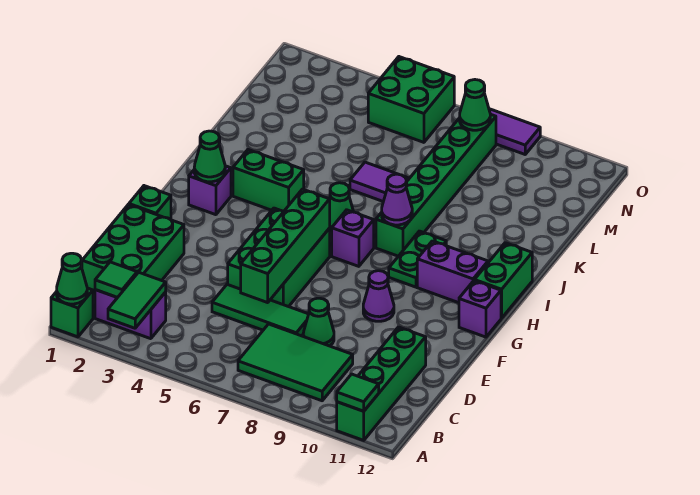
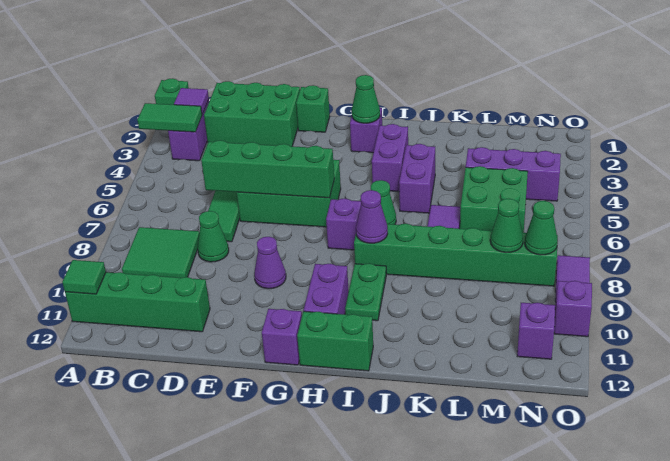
green cone A1 level 2 -> green cone M8 level 2
green tile B2 level 2 -> purple tile B2 level 2
green tile B7:C9 level 1 -> green tile B8:C9 level 1
green plate H9:I9 level 1 -> green plate I9:I10 level 1
green brick I3:I4 level 1 -> purple brick I3:I4 level 1
none -> purple brick J4:J5 level 1
none -> purple brick L4:N4 level 1
green brick N5:O6 level 1 -> green brick L5:M6 level 1
none -> purple brick N11 level 1
none -> purple brick O10 level 1

